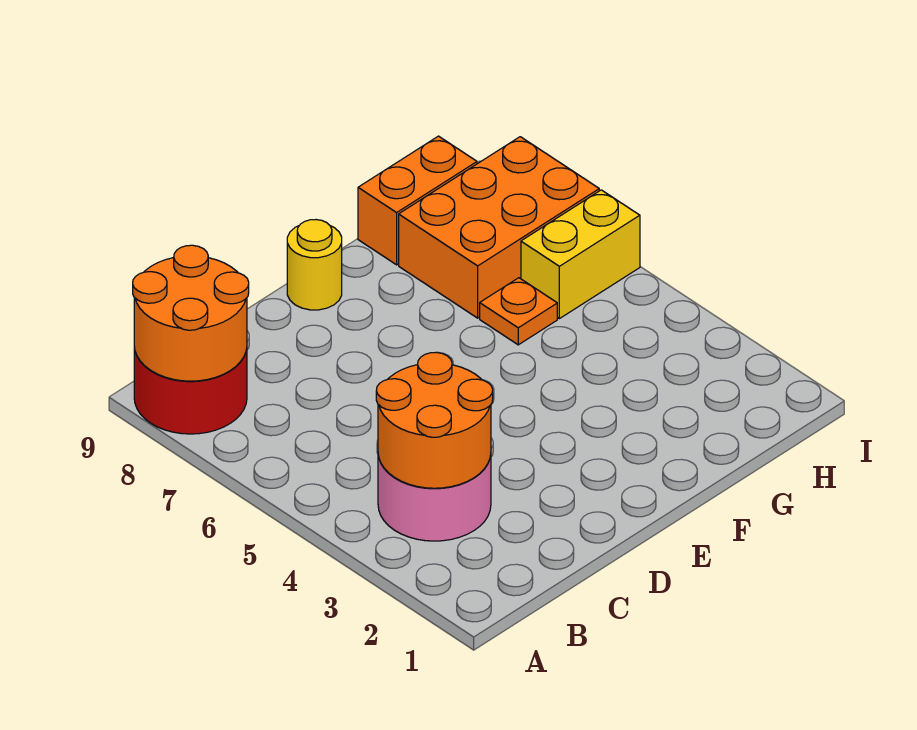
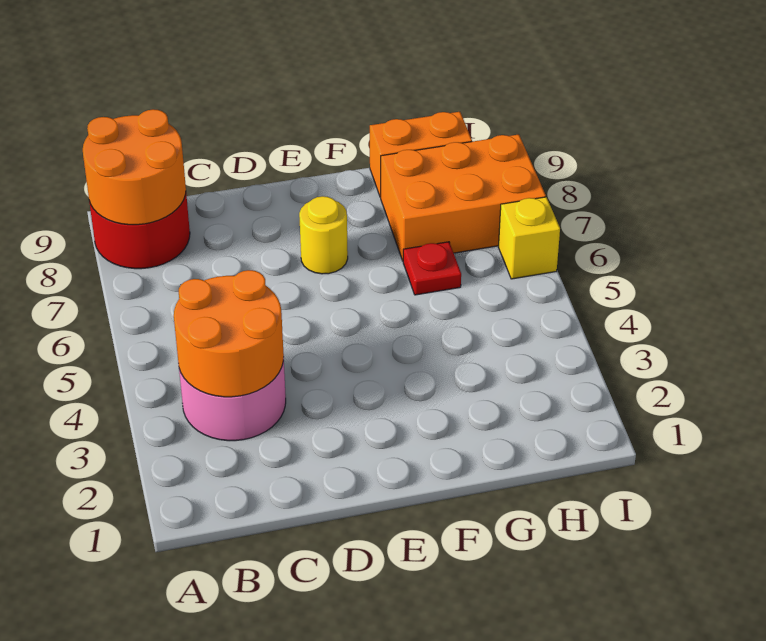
yellow round brick E9 level 1 -> yellow round brick E7 level 1
orange plate G6 level 1 -> red plate G6 level 1
yellow brick H6:I6 level 1 -> yellow brick I6 level 1

